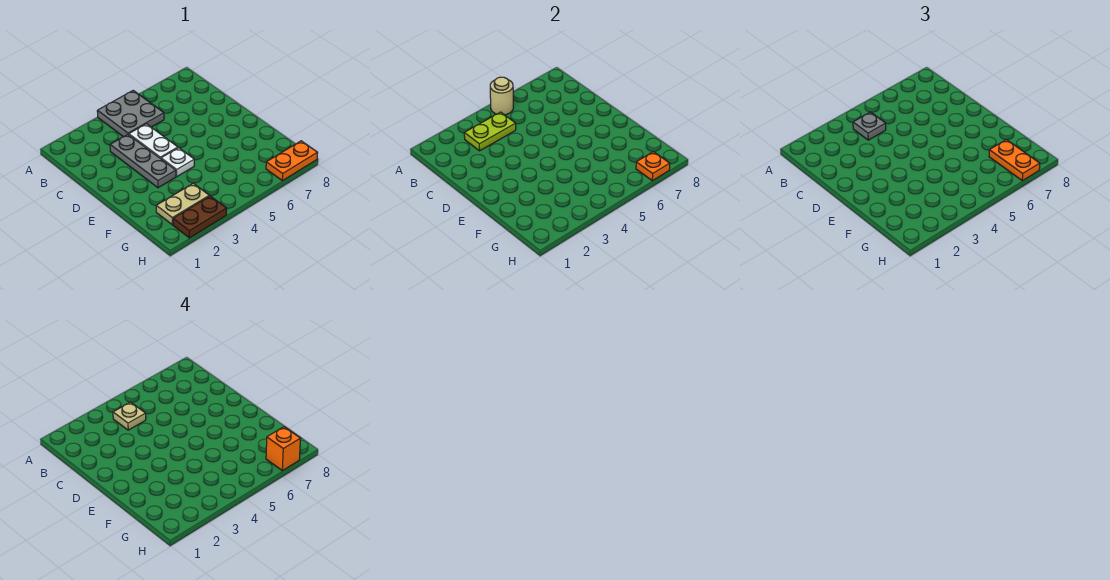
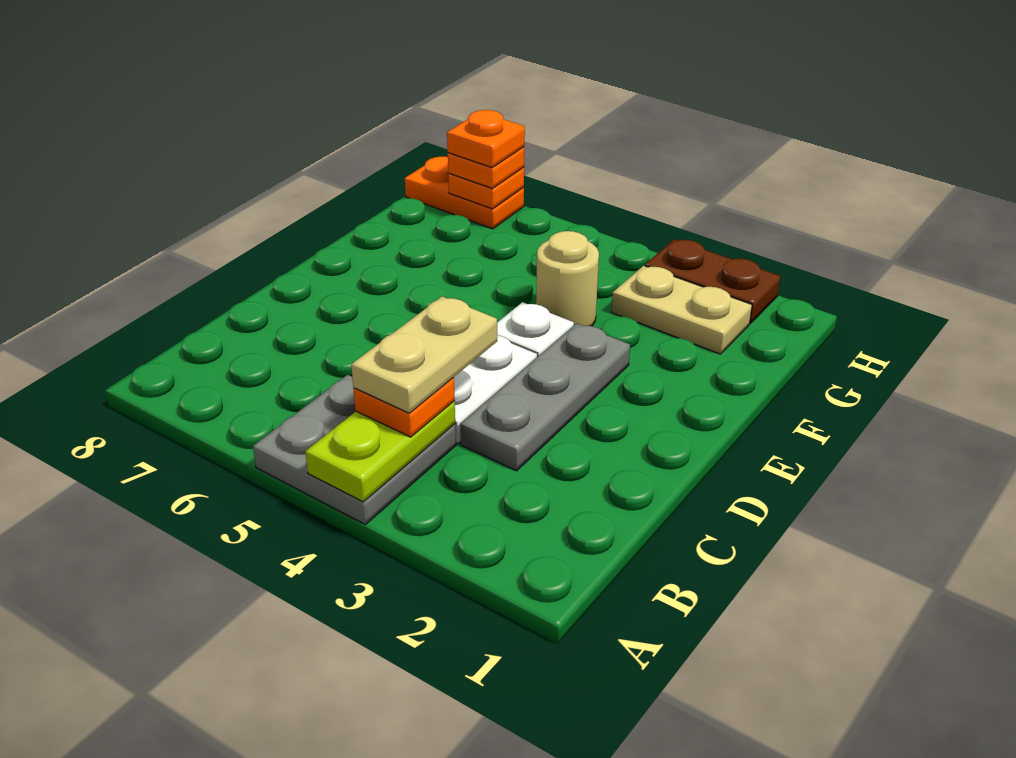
tan round brick A5 level 2 -> tan round brick F4 level 1
lime plate B3:B4 level 2 -> lime plate A4:B4 level 2
grey plate B4 level 3 -> orange plate B4 level 3
tan plate B4 level 4 -> tan plate B4:C4 level 4
orange plate G7:H7 level 3 -> orange plate H7 level 3
orange brick H7 level 4 -> orange plate H7 level 4

